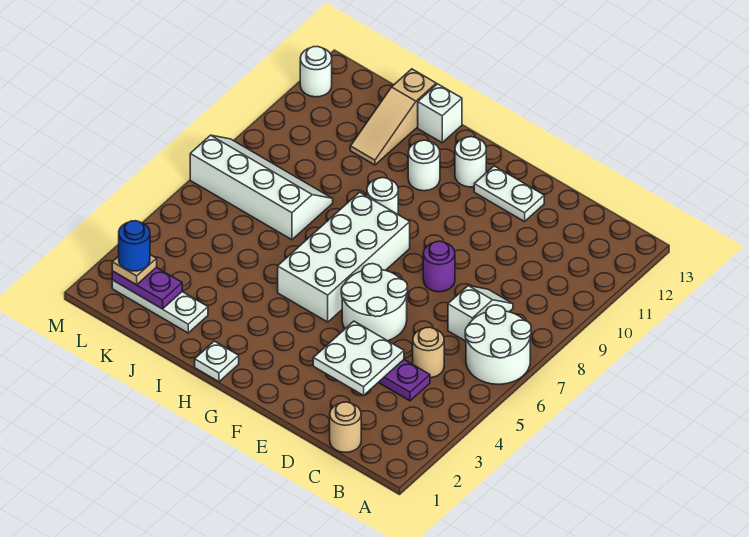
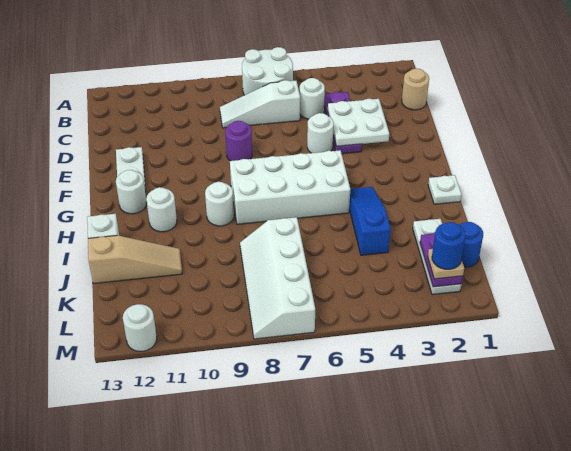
tan round brick C5 level 1 -> white round brick C5 level 1
white slope C7:C8 level 1 top 7 -> white slope C6:C8 level 1 top 6
white round brick E5:F6 level 1 -> white round brick E5 level 1
none -> blue slope H4:J4 level 1 top J
none -> blue round brick K1 level 1

